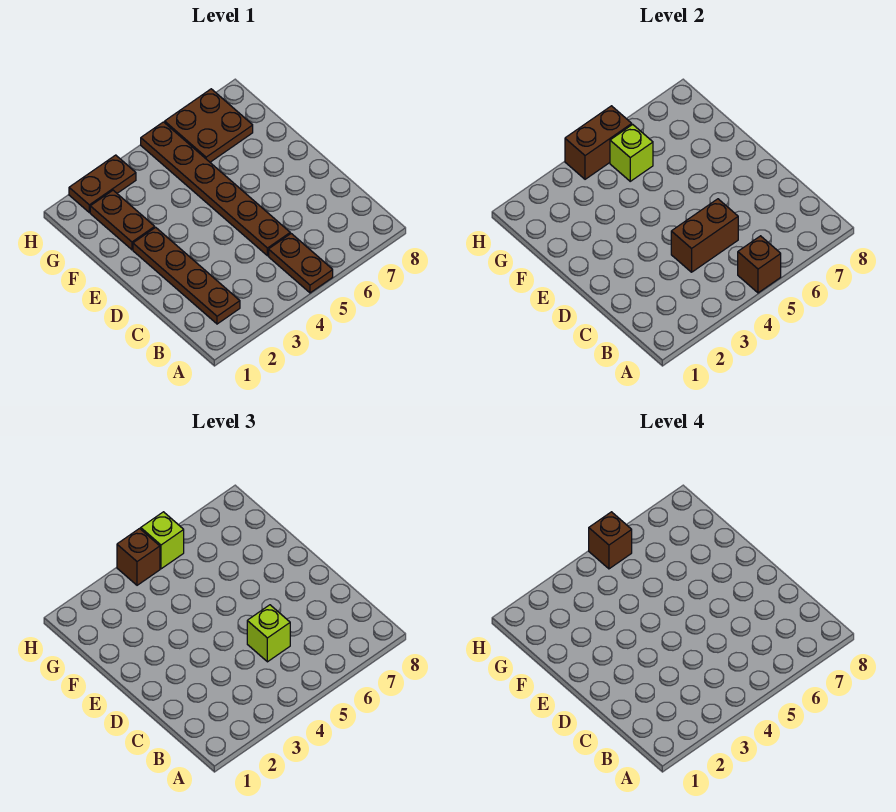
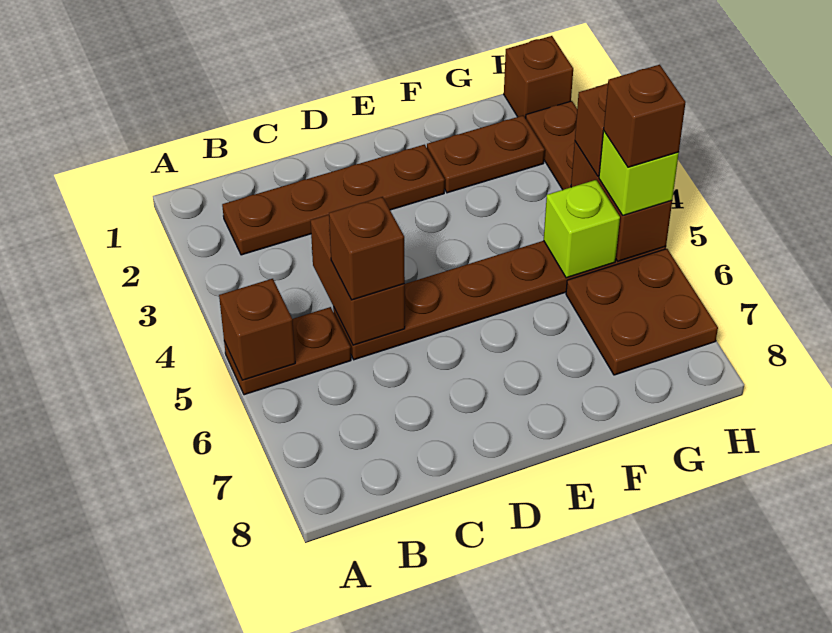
lime brick C5 level 3 -> brown brick C5 level 3
none -> brown brick H1 level 1

